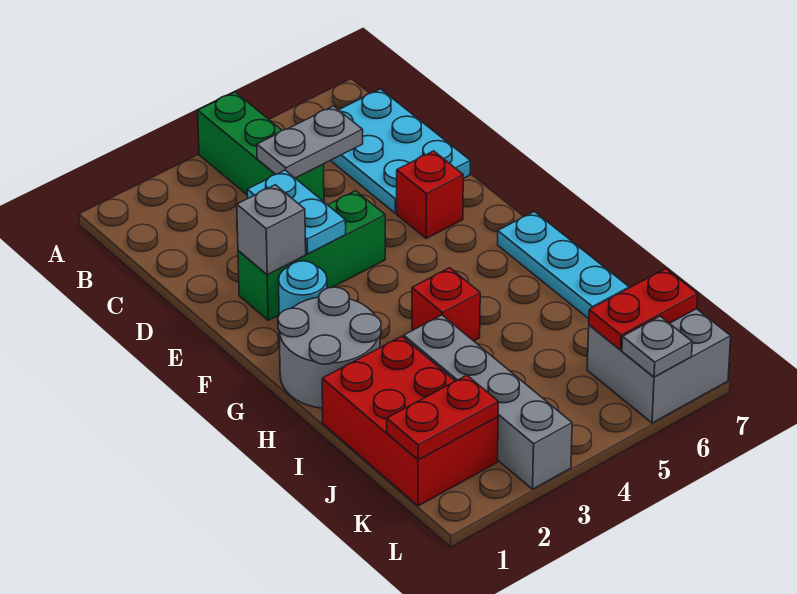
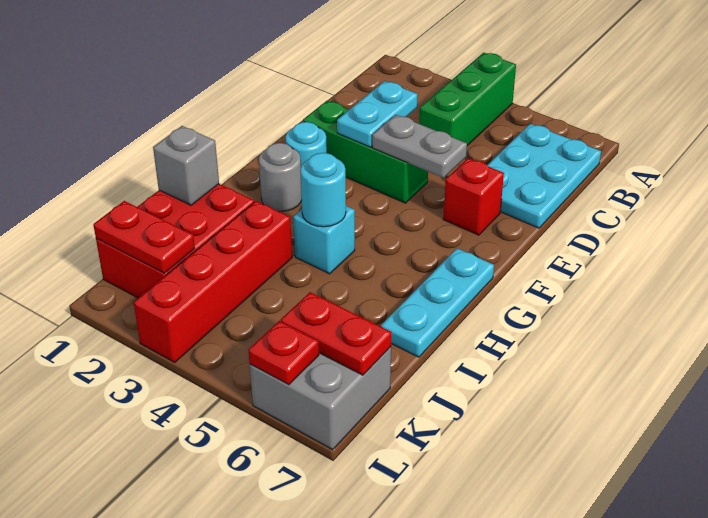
grey plate C4:C5 level 2 -> grey plate E4:E5 level 2
grey brick E2 level 2 -> grey brick I1 level 2
grey round brick G1:H2 level 1 -> grey round brick G2 level 1
red brick H4 level 1 -> cyan brick H4 level 1
none -> cyan round brick H4 level 2
grey brick I3:L3 level 1 -> red brick I3:L3 level 1
grey plate L6 level 2 -> red plate L6 level 2

